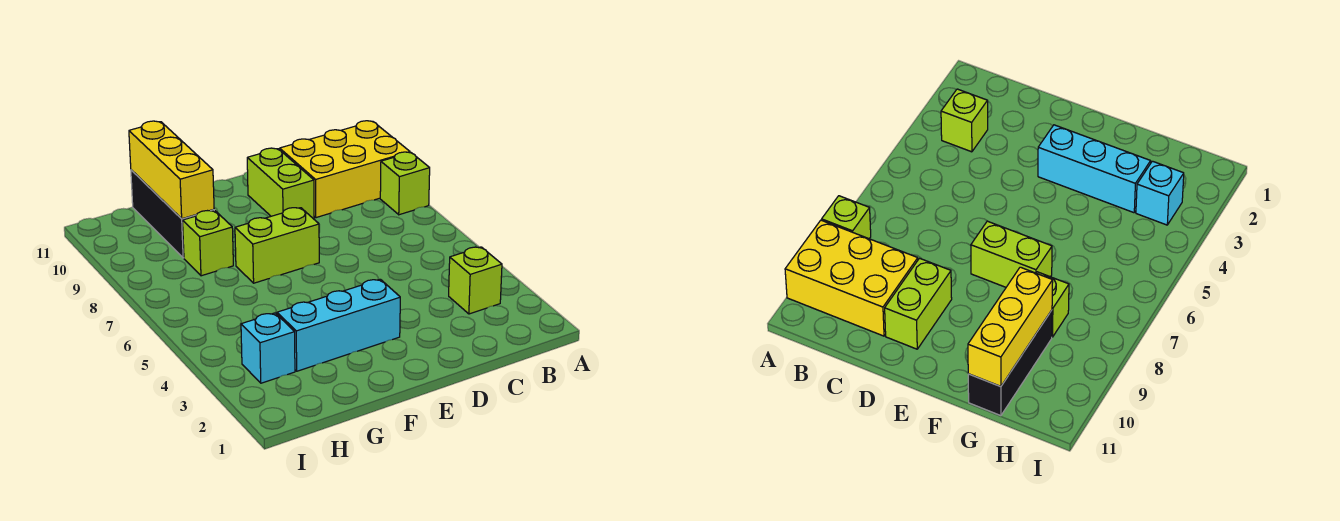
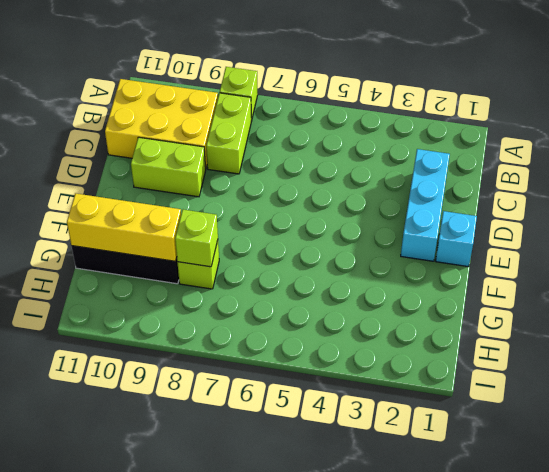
yellow brick A9:C10 level 1 -> yellow brick B9:C11 level 1
lime brick B3 level 1 -> lime brick G8 level 2
cyan brick E3:G3 level 1 -> cyan brick C2:E2 level 1
lime brick E7:F7 level 1 -> lime brick B8:C8 level 1
cyan brick H3 level 1 -> cyan brick E1 level 1

